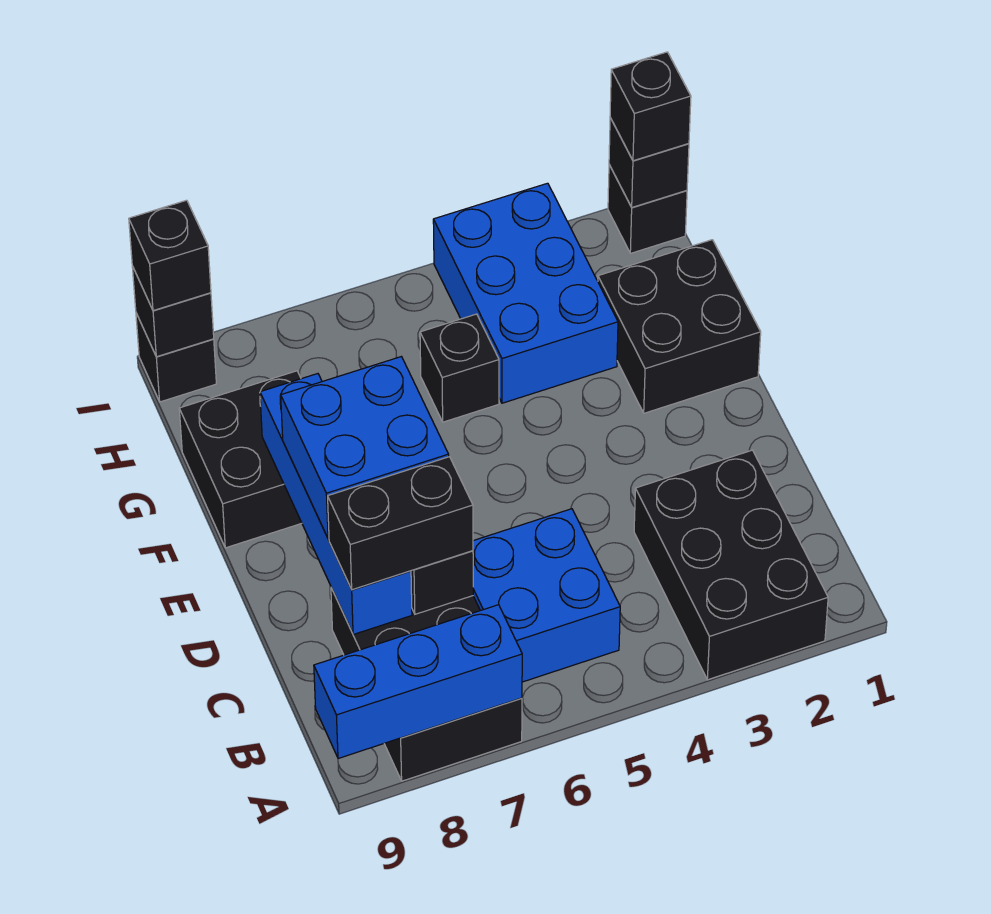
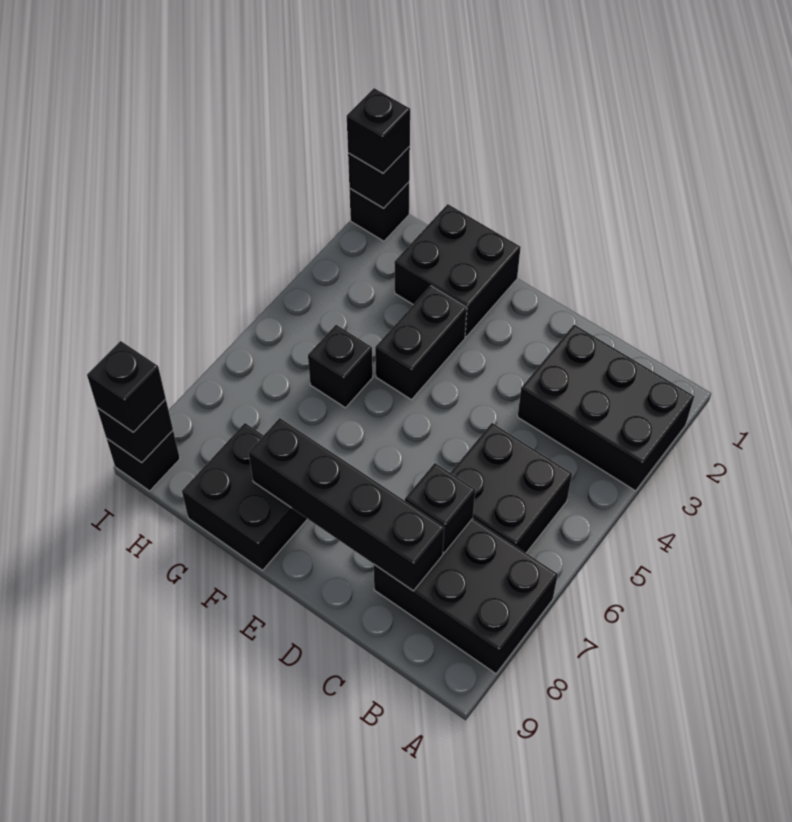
blue brick A7:A9 level 2 -> none
blue brick B5:C6 level 1 -> black brick B5:C6 level 1
black brick C7:C8 level 3 -> black brick F3:F4 level 1
blue brick C8:F8 level 2 -> black brick C8:F8 level 2
blue brick D7:E8 level 3 -> none
blue brick G3:I4 level 1 -> none

